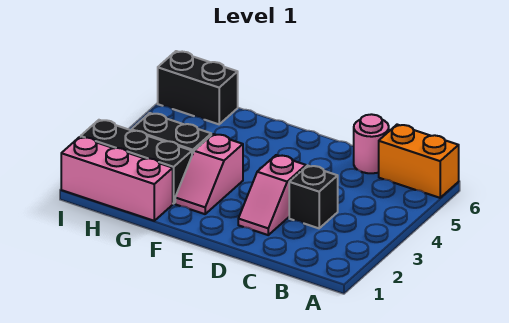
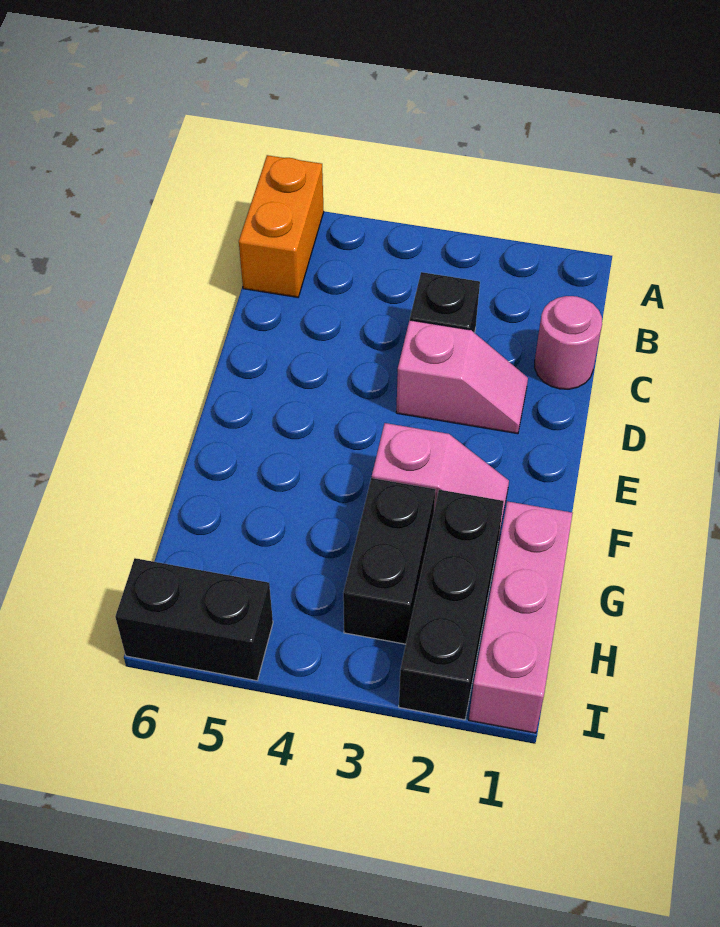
pink round brick C6 level 1 -> pink round brick C1 level 1
black brick H6:I6 level 1 -> black brick I5:I6 level 1

